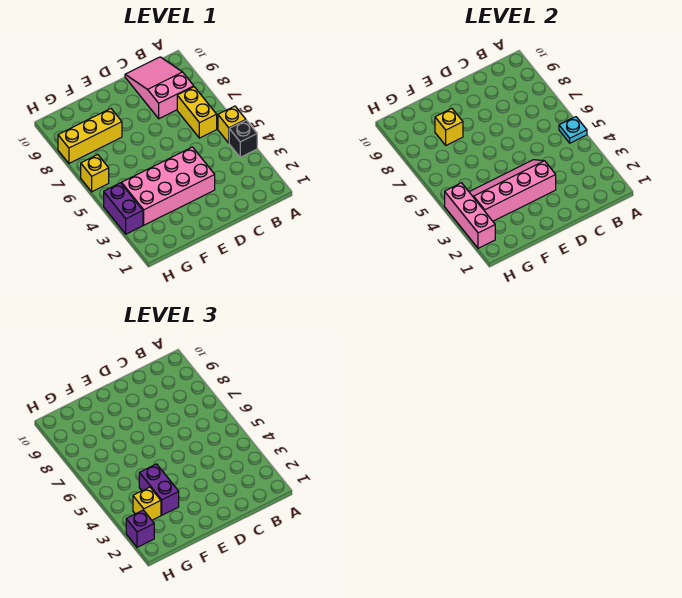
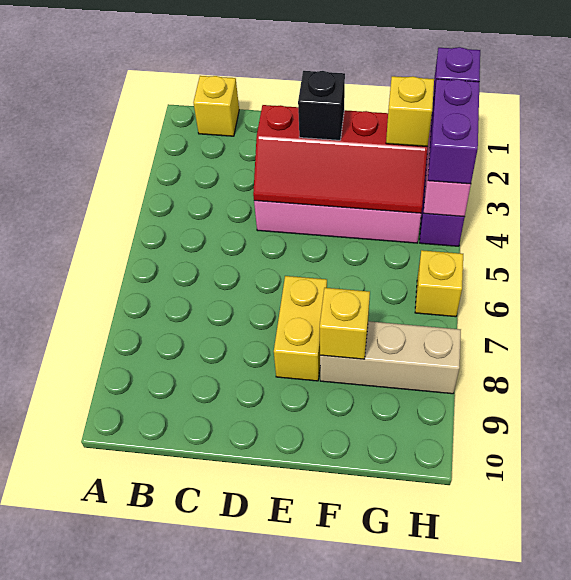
black brick A4 level 1 -> black brick E3 level 3
yellow brick A5 level 1 -> yellow brick B1 level 1
cyan plate A5 level 2 -> none
yellow brick B6:B7 level 1 -> yellow brick E7:E8 level 1
pink slope B8:C10 level 1 top 8 -> none
pink slope D3:G4 level 2 top 3 -> red slope D3:G4 level 2 top 3
purple brick F3:F4 level 3 -> purple brick H3:H4 level 3
yellow brick F8:H8 level 1 -> tan brick F8:H8 level 1

